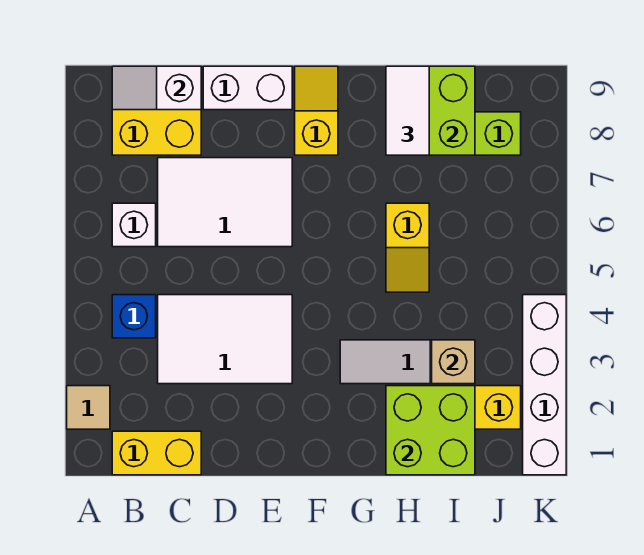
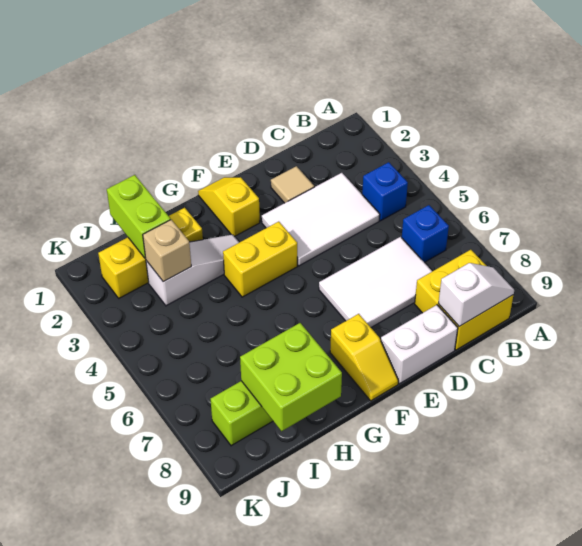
tan tile A2 level 1 -> tan tile D2 level 1
yellow brick B1:C1 level 1 -> yellow brick F4:G4 level 1
white brick B6 level 1 -> blue brick B6 level 1
lime brick H1:I2 level 2 -> lime brick I1:I2 level 2
yellow slope H5:H6 level 1 top 6 -> yellow slope F1:F2 level 1 top 2
white tile H8:H9 level 3 -> none
white brick K1:K4 level 1 -> none

